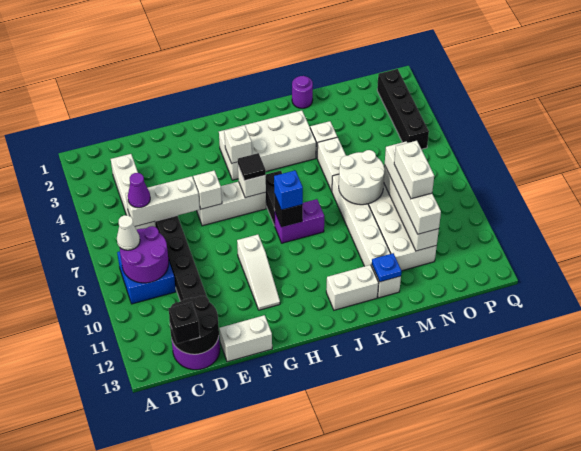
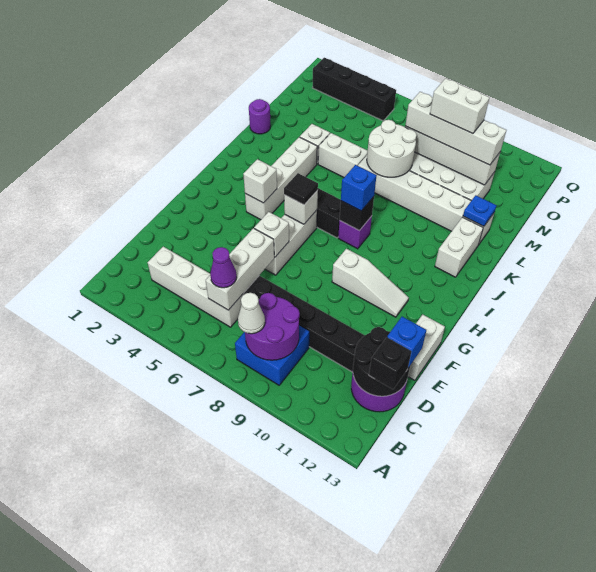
none -> blue brick D13 level 3
white brick H3:K4 level 1 -> white brick H4:K4 level 1
purple brick I8:J8 level 1 -> purple brick I8 level 1

